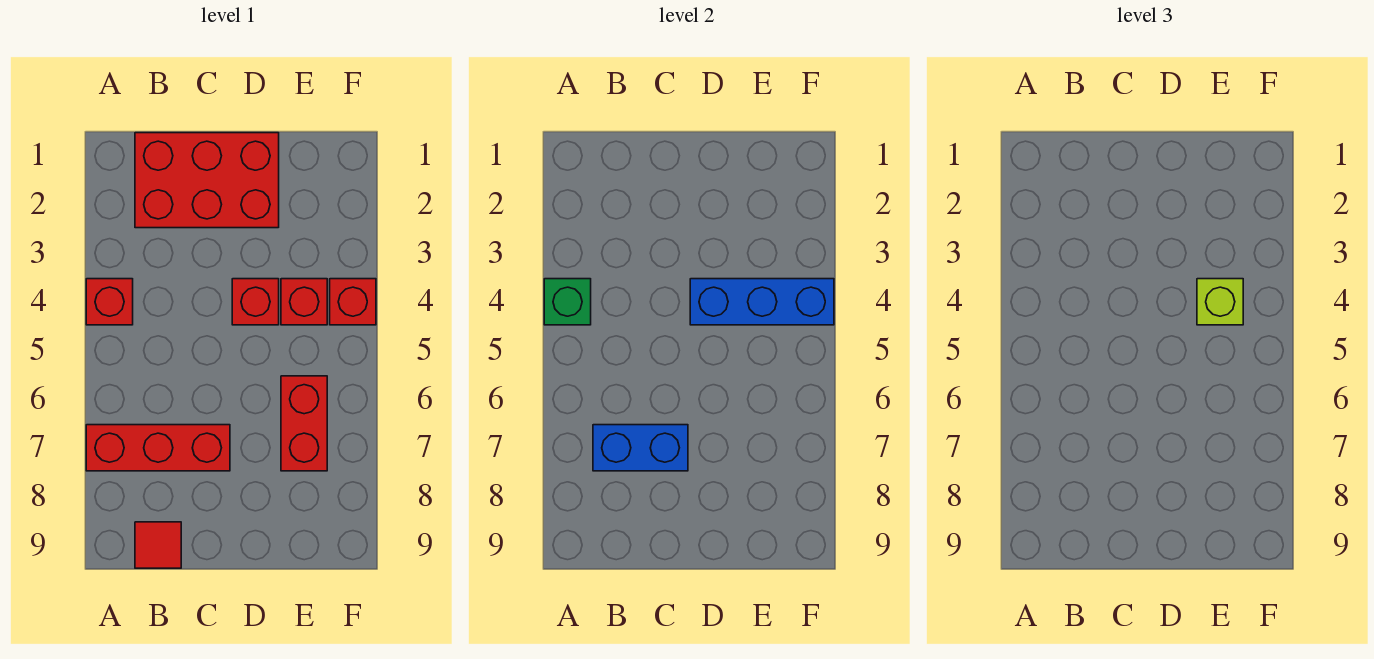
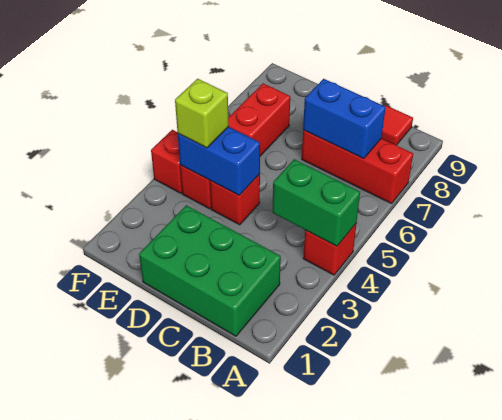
green brick A4 level 2 -> green brick A4:B4 level 2
red brick B1:D2 level 1 -> green brick B1:D2 level 1
blue brick D4:F4 level 2 -> blue brick D4:E4 level 2

